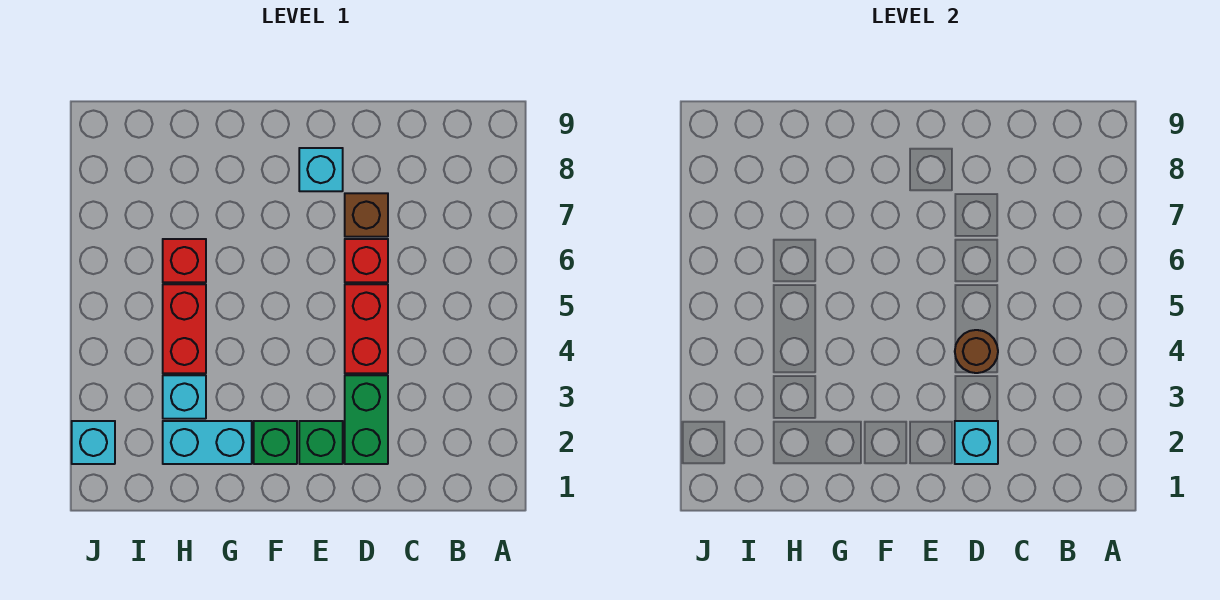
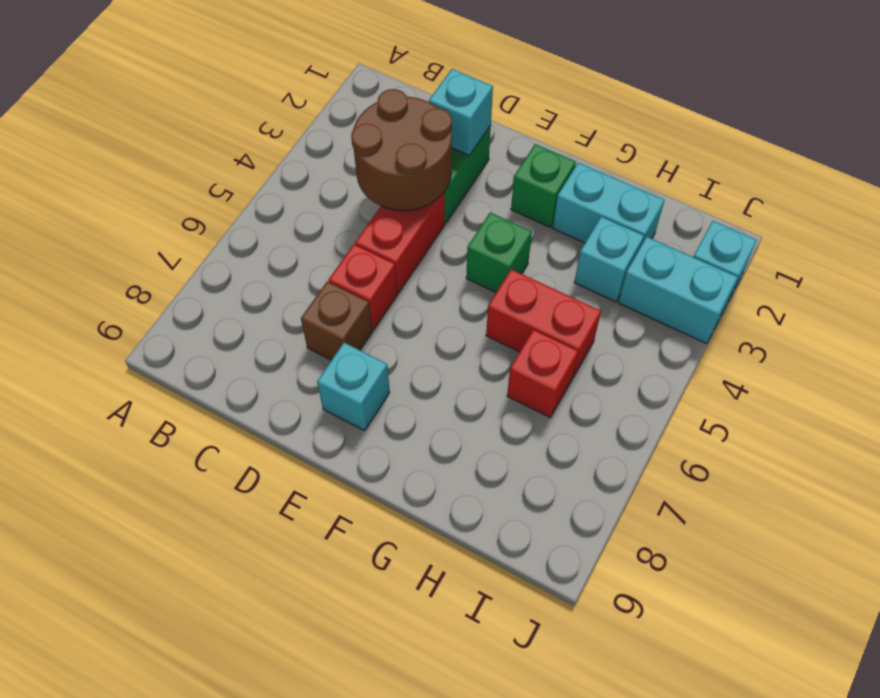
brown round brick D4 level 2 -> brown round brick C3:D4 level 2
green brick E2 level 1 -> green brick F4 level 1
red brick H4:H5 level 1 -> red brick G5:H5 level 1
none -> cyan brick I3:J3 level 1

